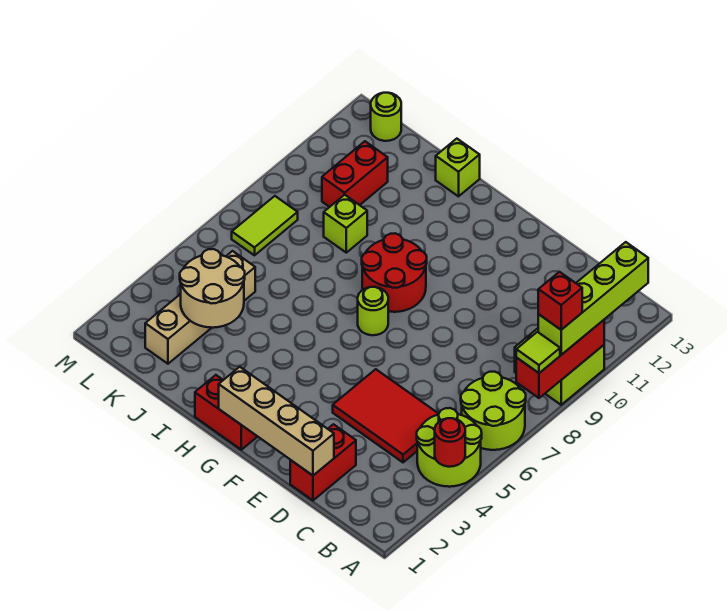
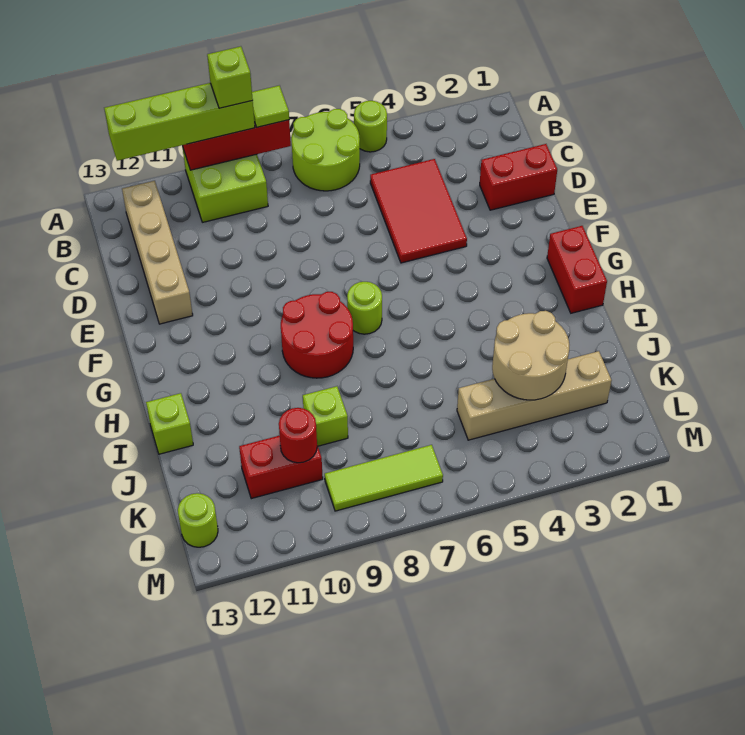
lime round brick A4:B5 level 1 -> lime round brick A5 level 1
red round brick A4 level 2 -> red round brick K10 level 2
red brick A9 level 4 -> lime brick A9 level 4
tan brick D1:G1 level 2 -> tan brick B12:E12 level 1
lime tile L7:L8 level 1 -> lime tile L7:L9 level 1

